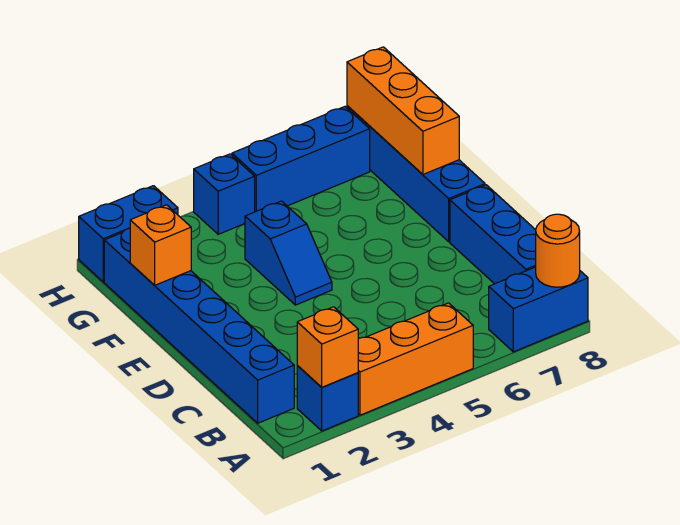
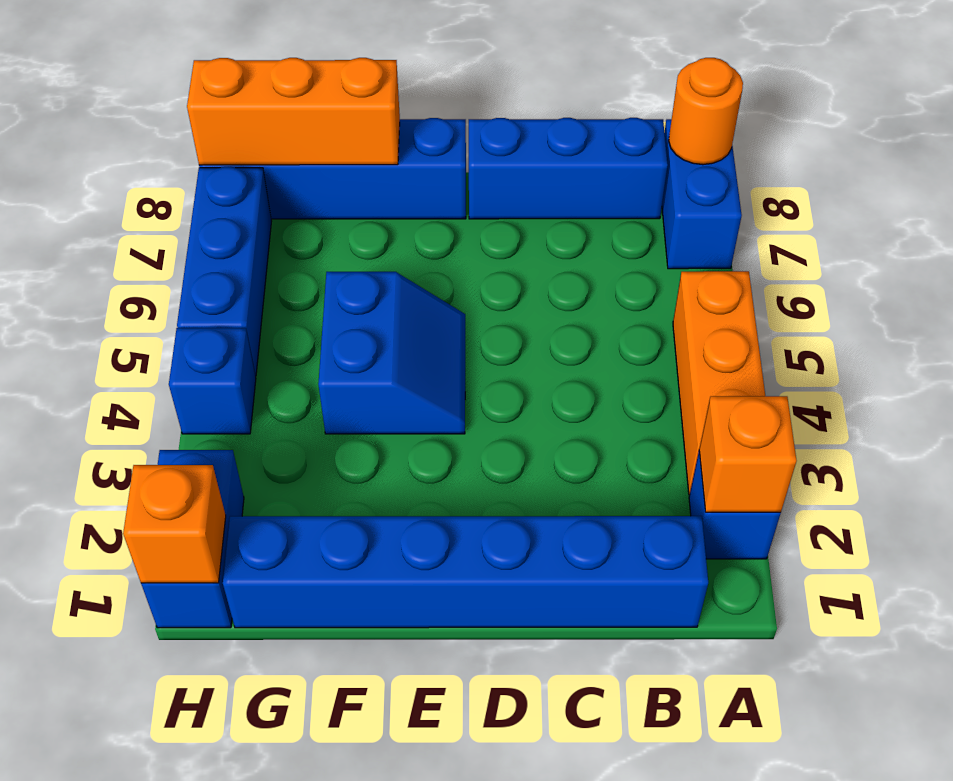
blue slope E4:F4 level 1 top F -> blue slope E4:F5 level 1 top F
orange brick F1 level 2 -> orange brick H1 level 2

